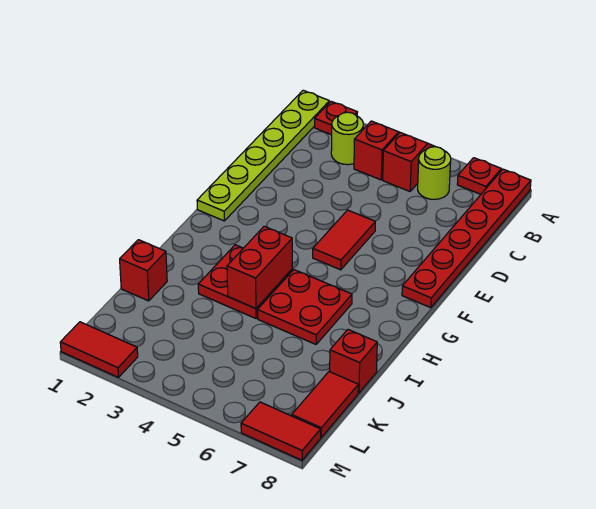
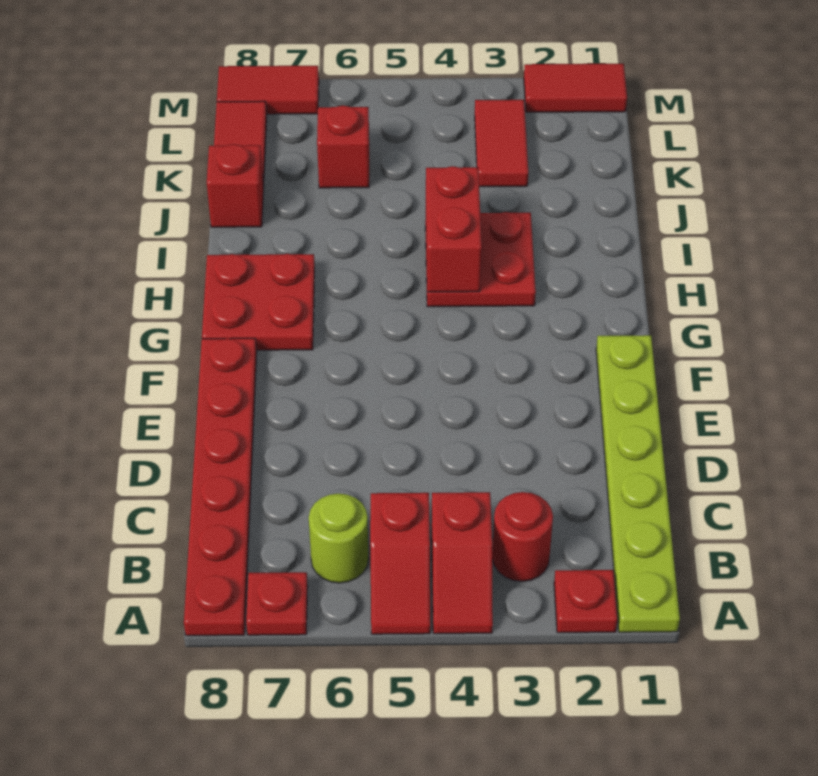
lime round brick B3 level 1 -> red round brick B3 level 1
red tile E5:F5 level 1 -> red tile K3:L3 level 1
red plate H5:I6 level 1 -> red plate G7:H8 level 1
red brick J1 level 1 -> red brick K6 level 1

